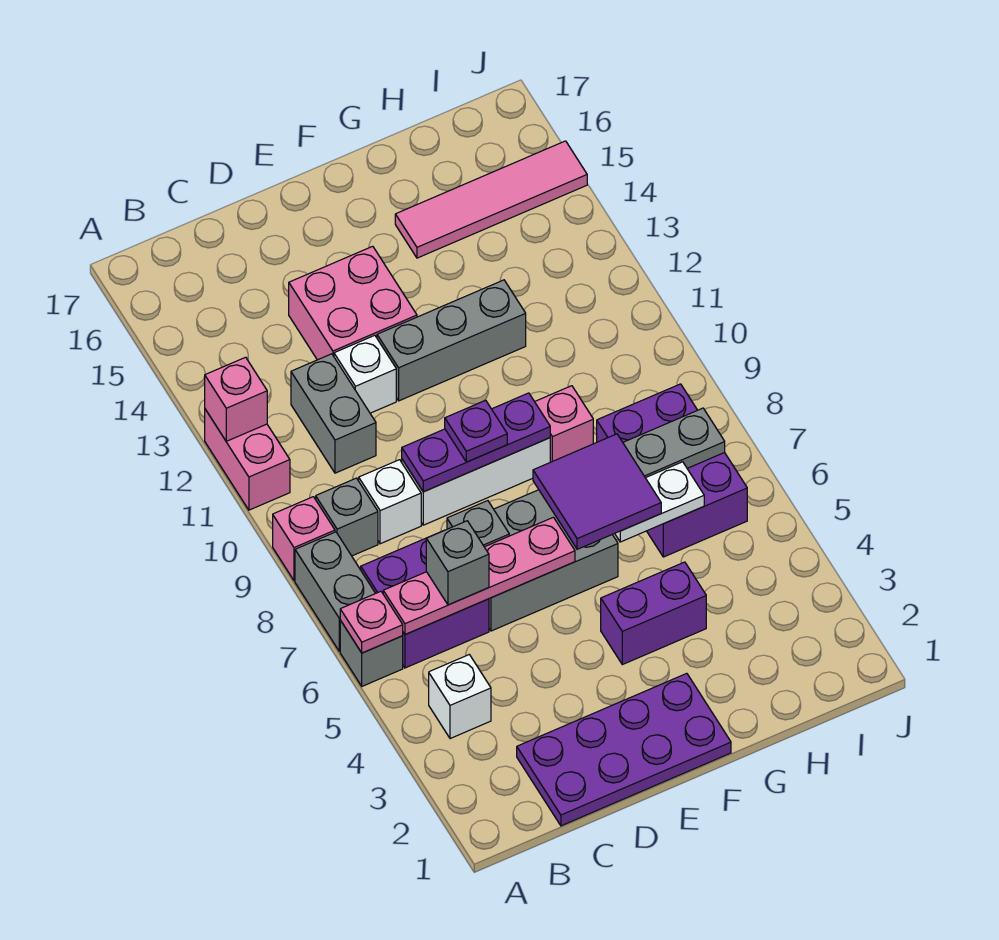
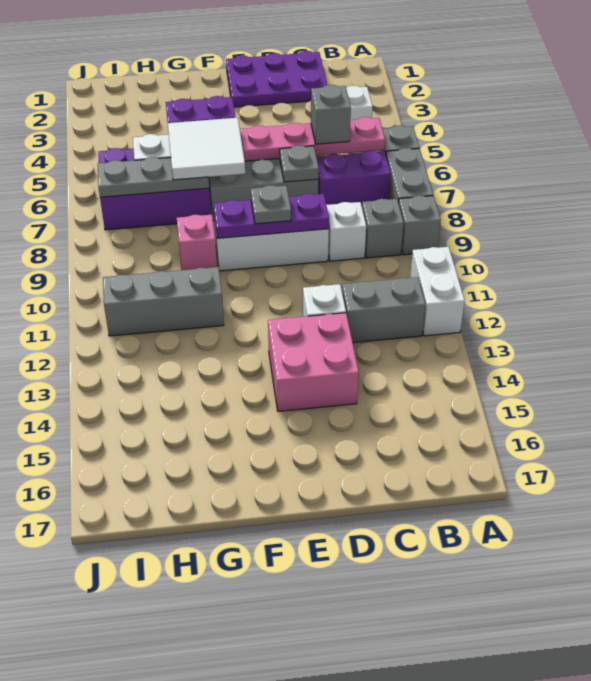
pink plate A6 level 2 -> none
pink brick A9 level 1 -> grey brick A9 level 1
pink brick A11:A12 level 1 -> white brick A11:A12 level 1
pink brick A12 level 2 -> none
purple brick B6:C7 level 1 -> purple brick B7:C7 level 1
purple plate C1:F2 level 1 -> purple plate C1:E2 level 1
grey brick C11:C12 level 1 -> grey brick B12:C12 level 1
purple plate E9 level 3 -> grey plate E9 level 3
grey brick E12:G12 level 1 -> grey brick G11:I11 level 1
purple tile F6:G7 level 3 -> white tile F6:G7 level 3
pink tile G15:J15 level 1 -> none
purple brick H6:I8 level 1 -> purple brick G6:I7 level 1

